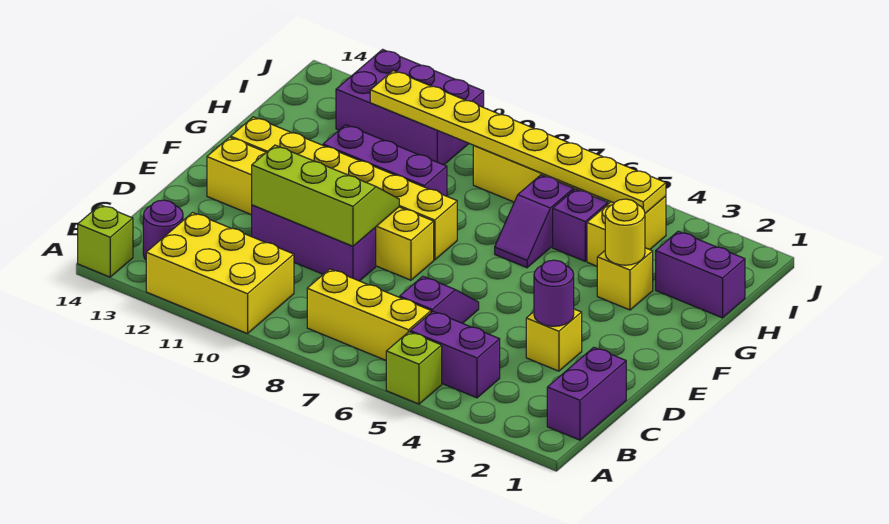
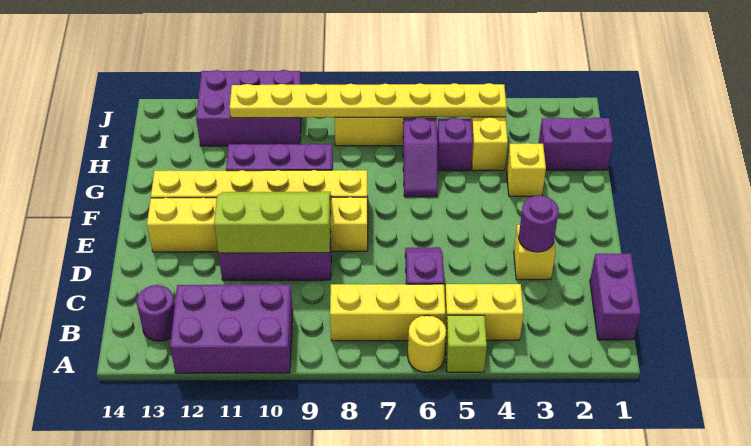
yellow brick A10:B12 level 1 -> purple brick A10:B12 level 1
lime brick A14 level 1 -> none
purple brick B4:B5 level 1 -> yellow brick B4:B5 level 1
yellow round brick G3 level 2 -> yellow round brick A6 level 1

